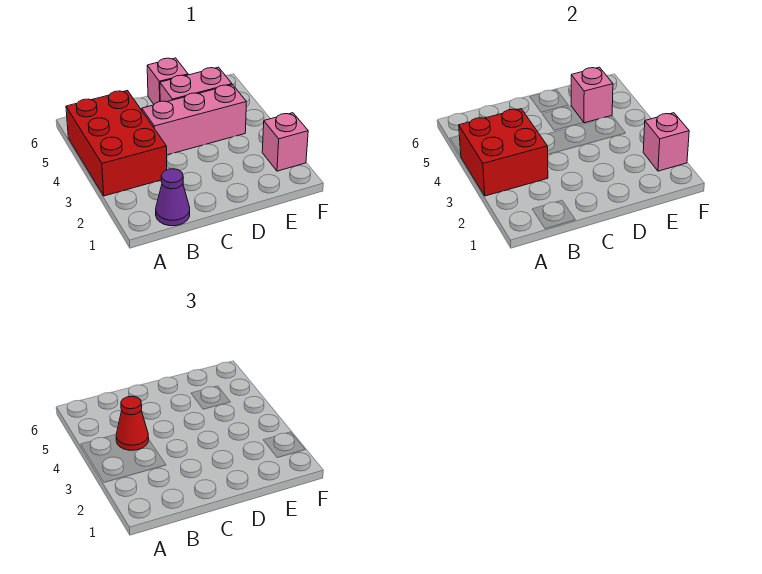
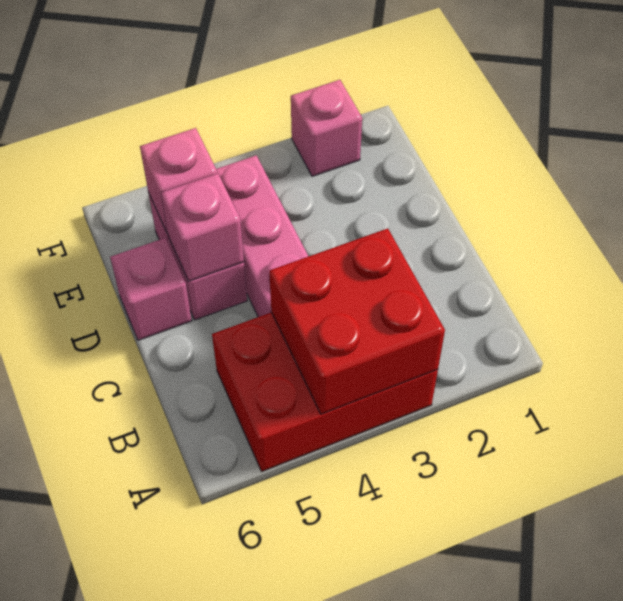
purple cone B1 level 1 -> none
red cone B4 level 3 -> none
pink brick F2 level 2 -> pink brick D5 level 2

